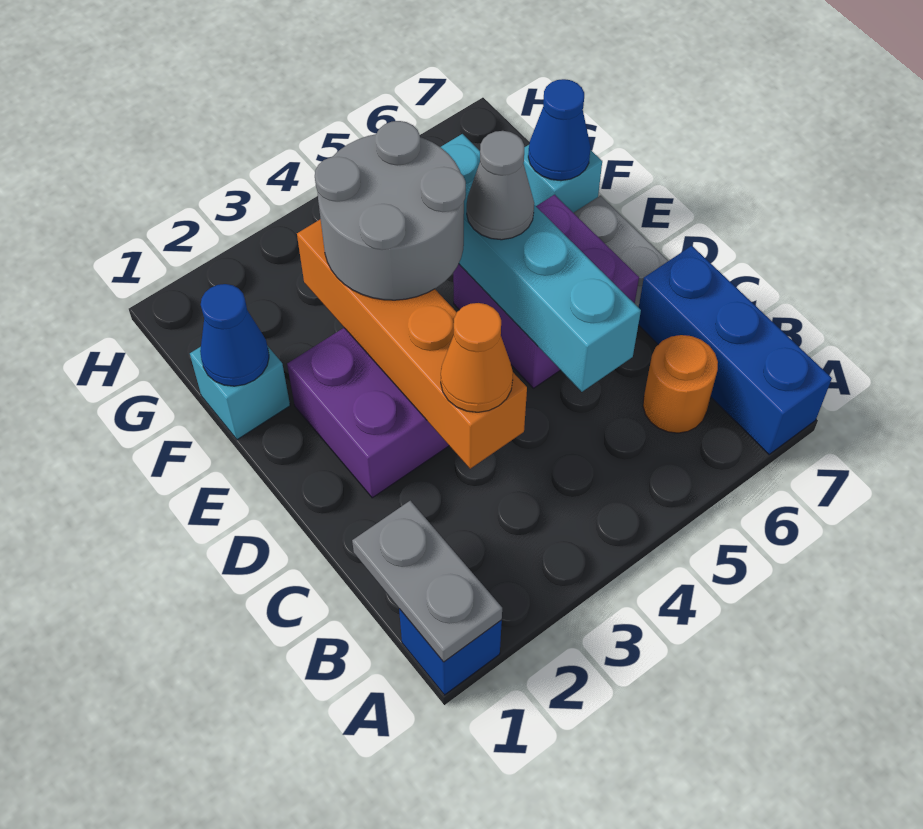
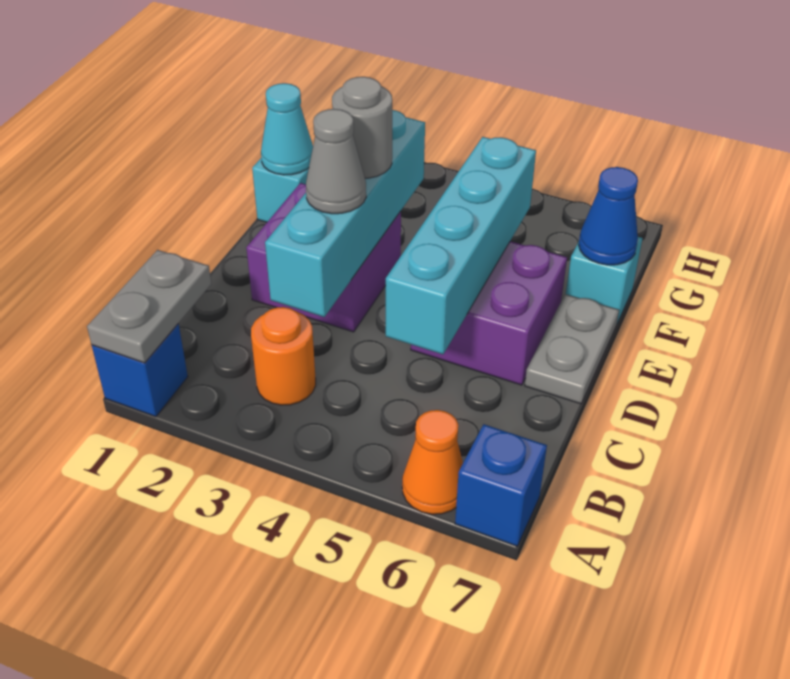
blue brick A7:C7 level 1 -> blue brick A7 level 1
orange round brick B6 level 1 -> orange round brick B3 level 1
orange brick C3:F3 level 2 -> cyan brick C3:F3 level 2
orange cone C3 level 3 -> orange cone A6 level 1
grey round brick E3:F4 level 3 -> grey round brick E3 level 3
grey cone E5 level 3 -> grey cone D3 level 3
blue cone F1 level 2 -> cyan cone F1 level 2

